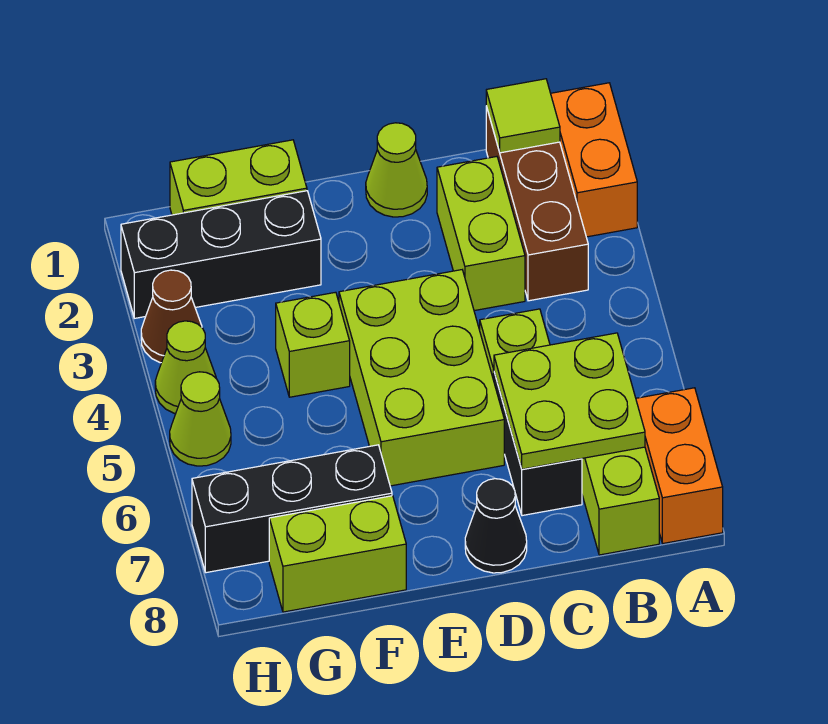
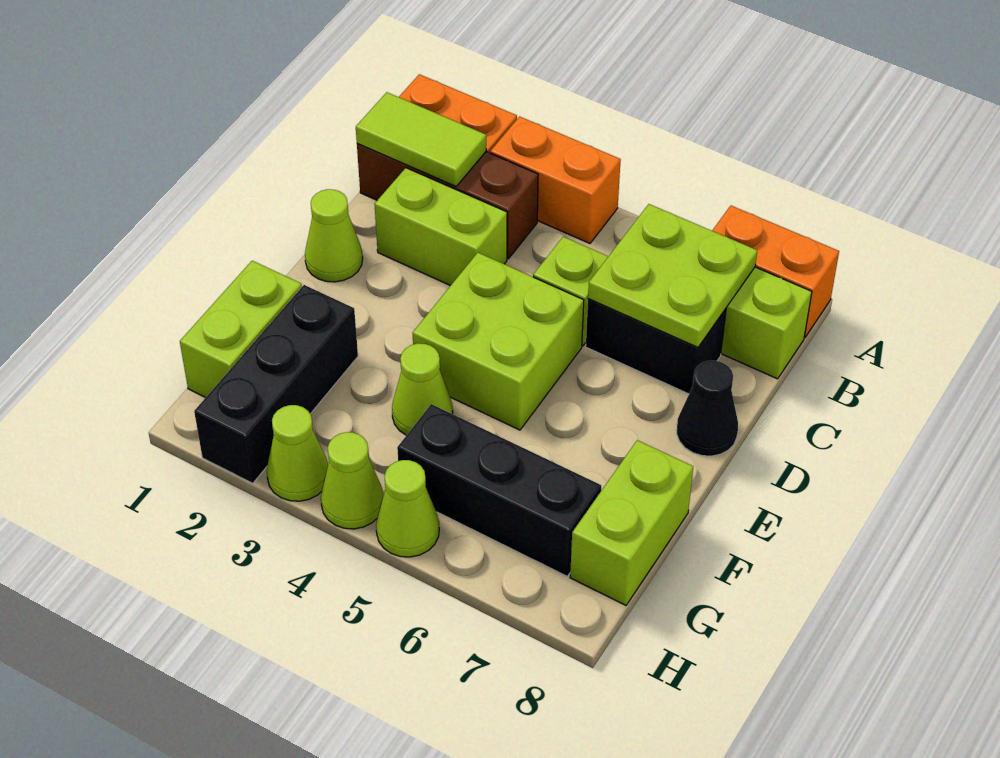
none -> orange brick A3:A4 level 1
lime tile B1 level 2 -> lime tile B1:B2 level 2
lime brick D4:E6 level 1 -> lime brick D4:E5 level 1
lime brick F4 level 1 -> lime cone F4 level 1
black brick F7:H7 level 1 -> black brick G5:G7 level 1
brown cone H3 level 1 -> lime cone H3 level 1

